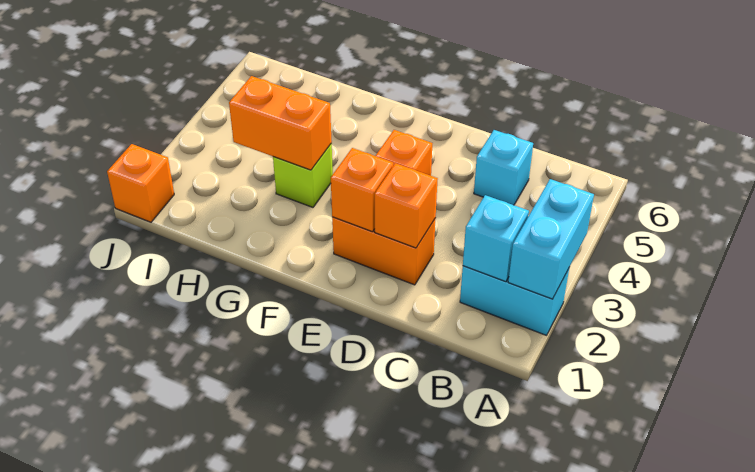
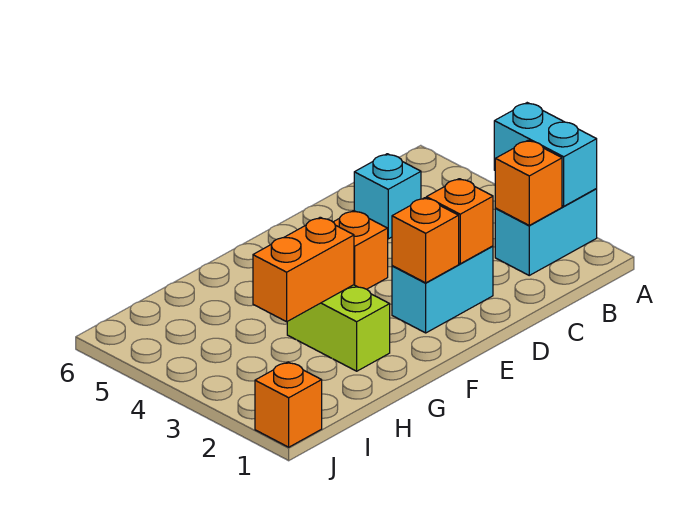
cyan brick B2 level 2 -> orange brick B2 level 2
orange brick D2:E2 level 1 -> cyan brick D2:E2 level 1
lime brick G3 level 1 -> lime brick G2:G3 level 1

